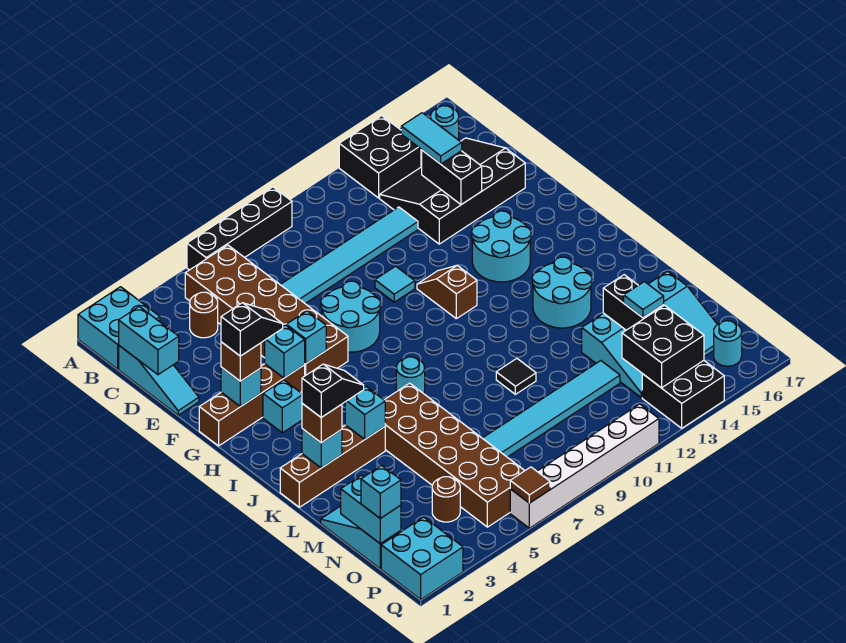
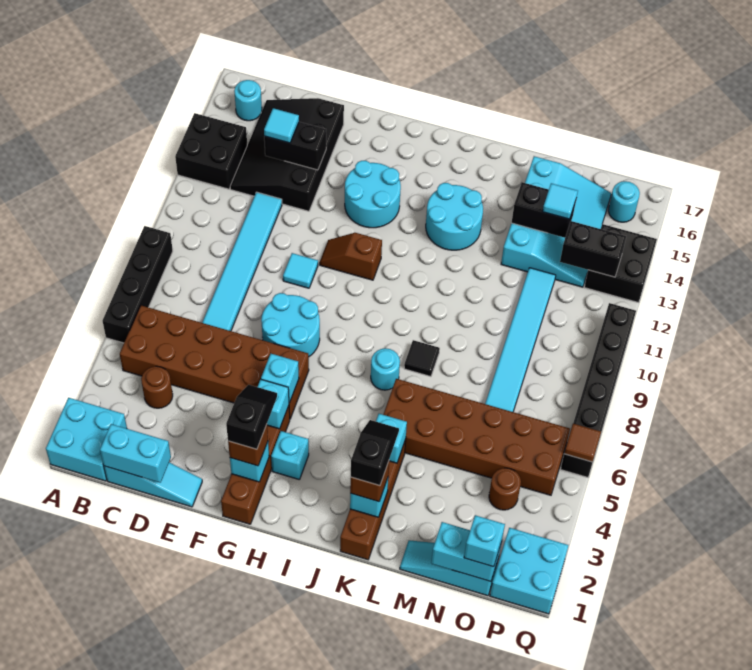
cyan tile C14:D14 level 3 -> cyan tile D14 level 3
black tile L10 level 1 -> black tile K8 level 1
black brick O13:P14 level 2 -> black brick O13:P13 level 2
white brick Q6:Q11 level 1 -> black brick Q6:Q11 level 1

